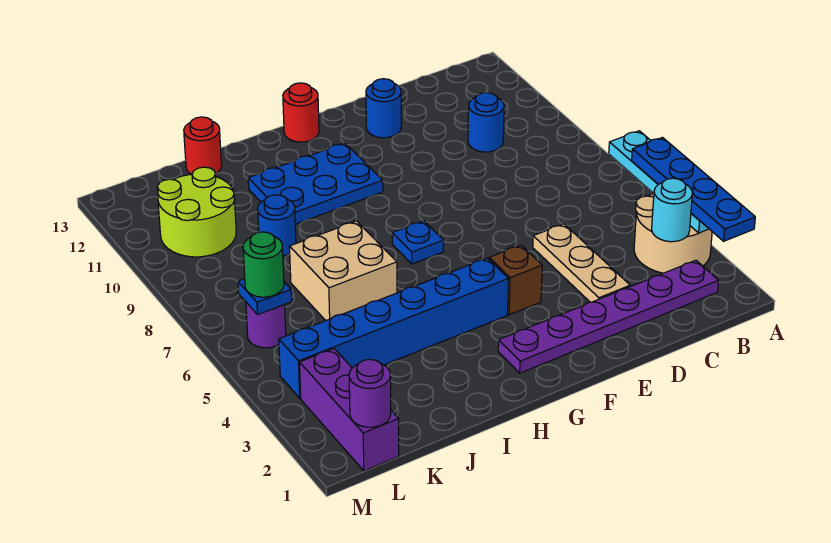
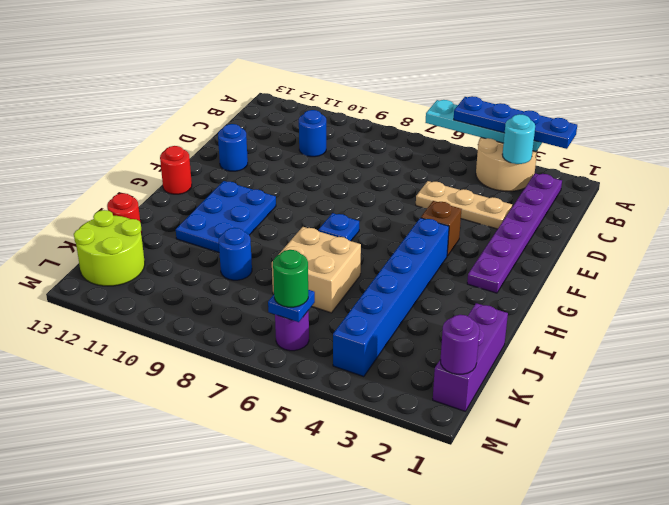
lime round brick K10:L11 level 1 -> lime round brick K12:L13 level 1
purple brick L1:L3 level 1 -> purple brick J1:L1 level 1

